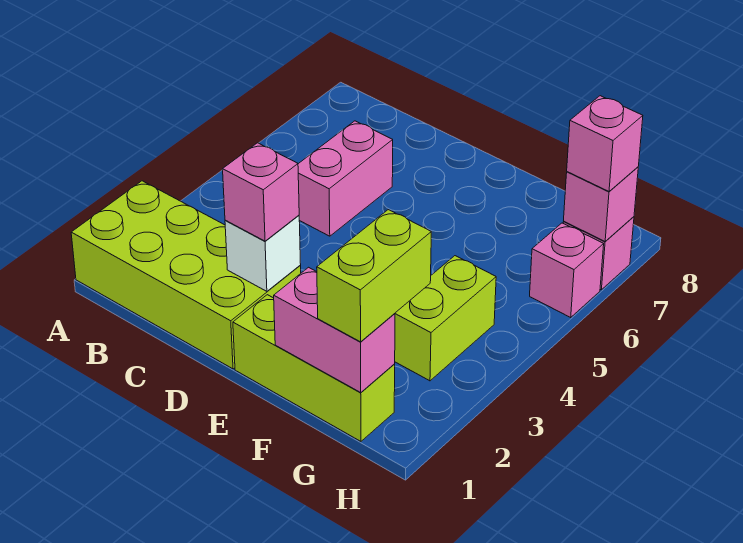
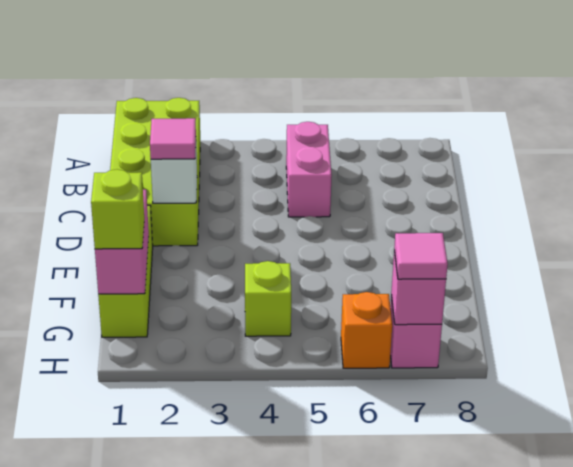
pink brick C5:C6 level 1 -> pink brick B5:C5 level 1
pink brick D2 level 3 -> pink tile D2 level 3
lime brick G1:G2 level 3 -> lime brick G1 level 3
lime brick G3:G4 level 1 -> lime brick G4 level 1
pink brick H6 level 1 -> orange brick H6 level 1
pink brick H7 level 3 -> pink tile H7 level 3

